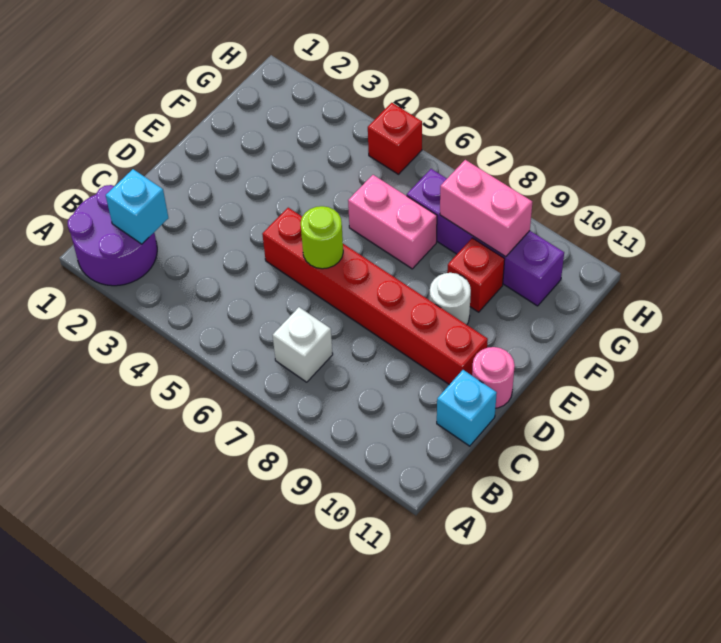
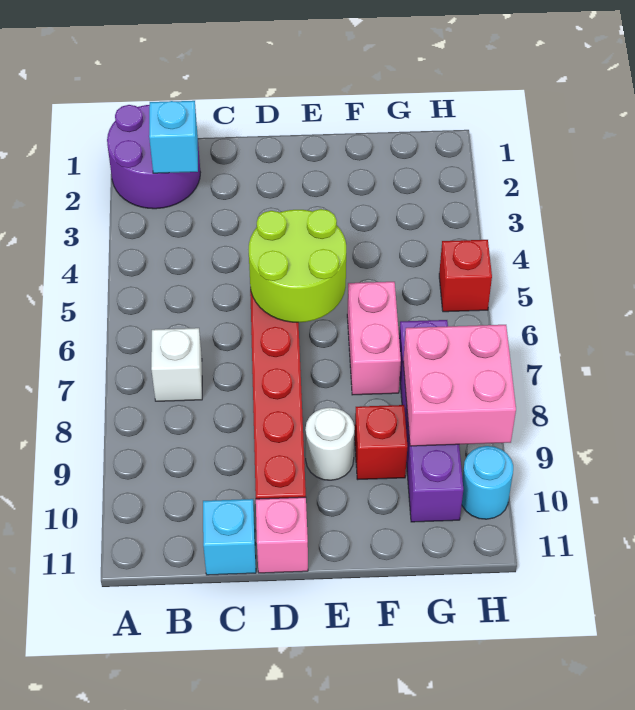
lime round brick D6 level 2 -> lime round brick D5:E6 level 2
pink round brick D11 level 1 -> pink brick D11 level 1
pink brick G8:G9 level 2 -> pink brick G8:H9 level 2
none -> cyan round brick H10 level 1

